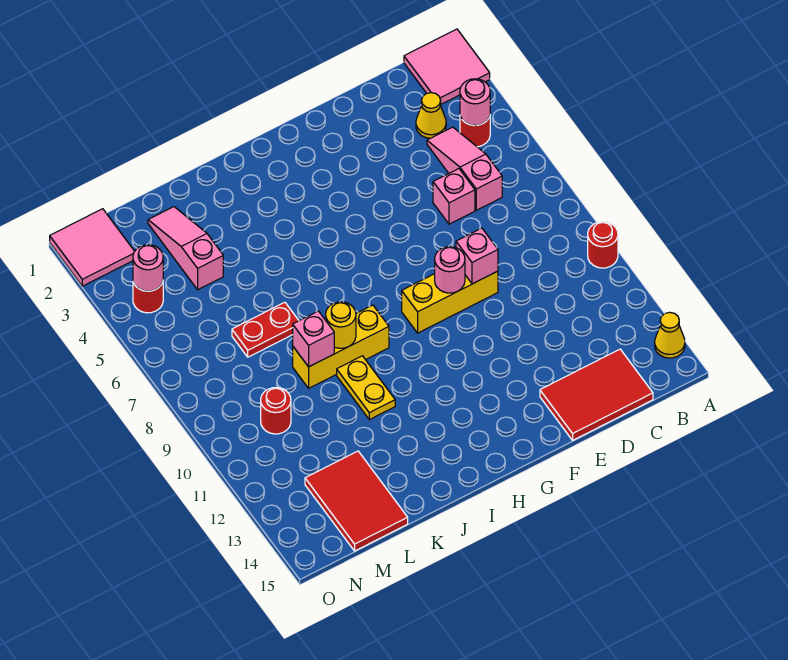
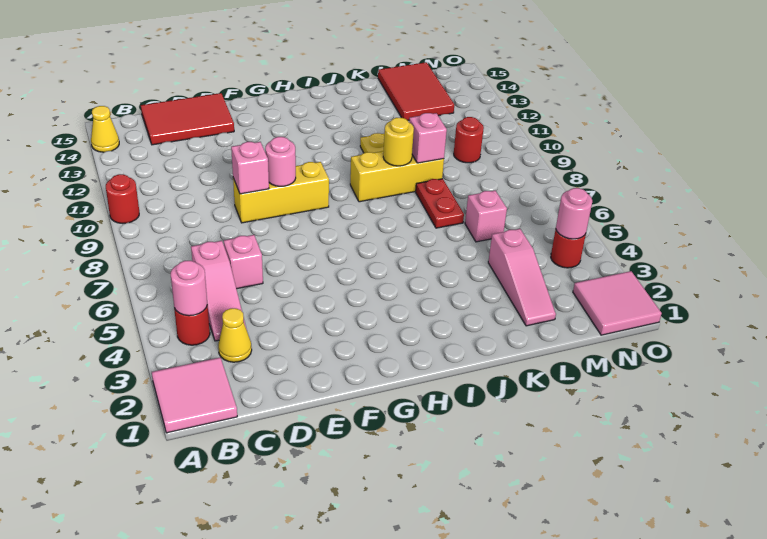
red plate K7:L7 level 1 -> red plate K7:K8 level 1
none -> pink brick L6 level 1

